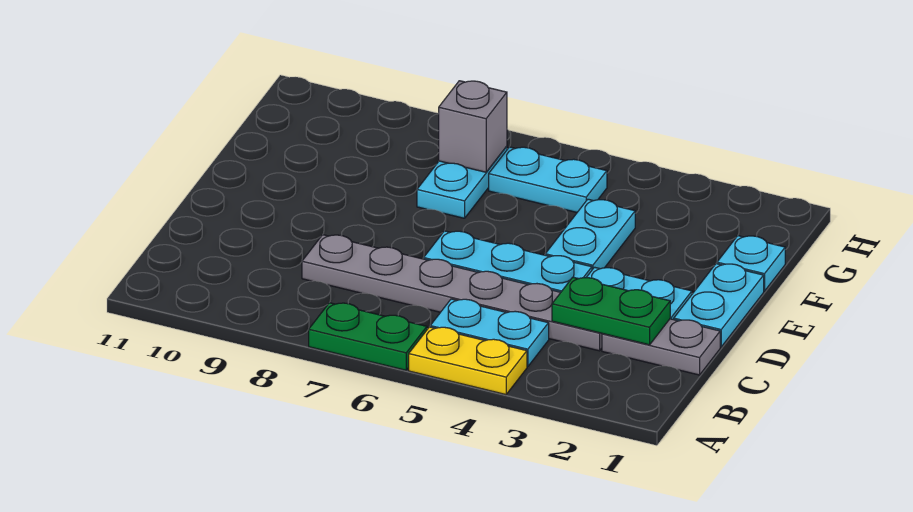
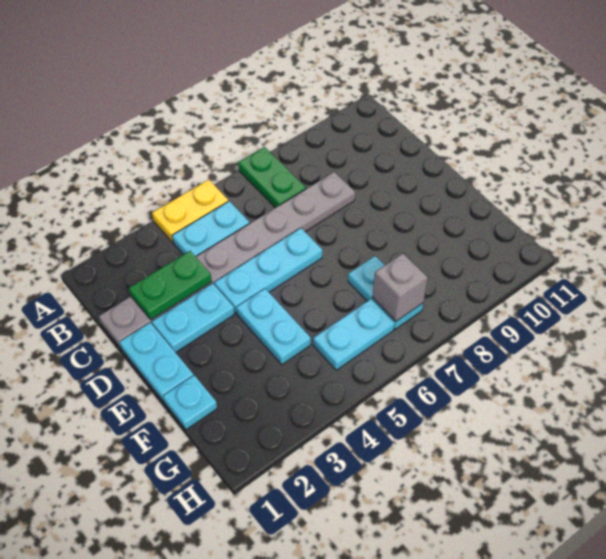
green plate A6:A7 level 1 -> green plate A7:B7 level 1

